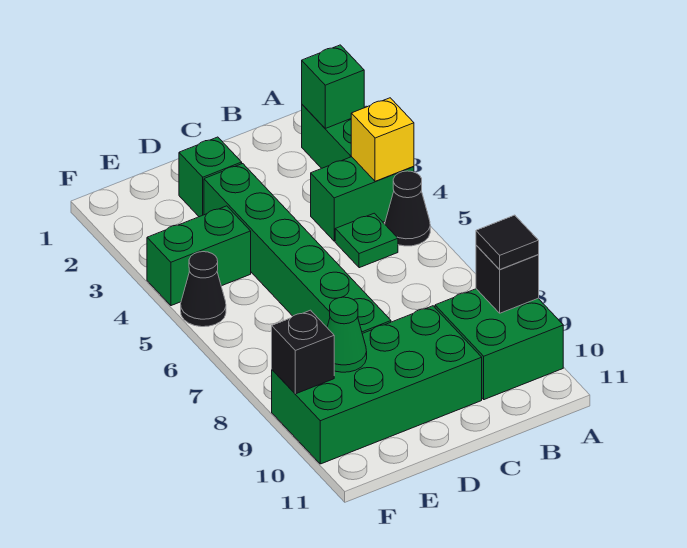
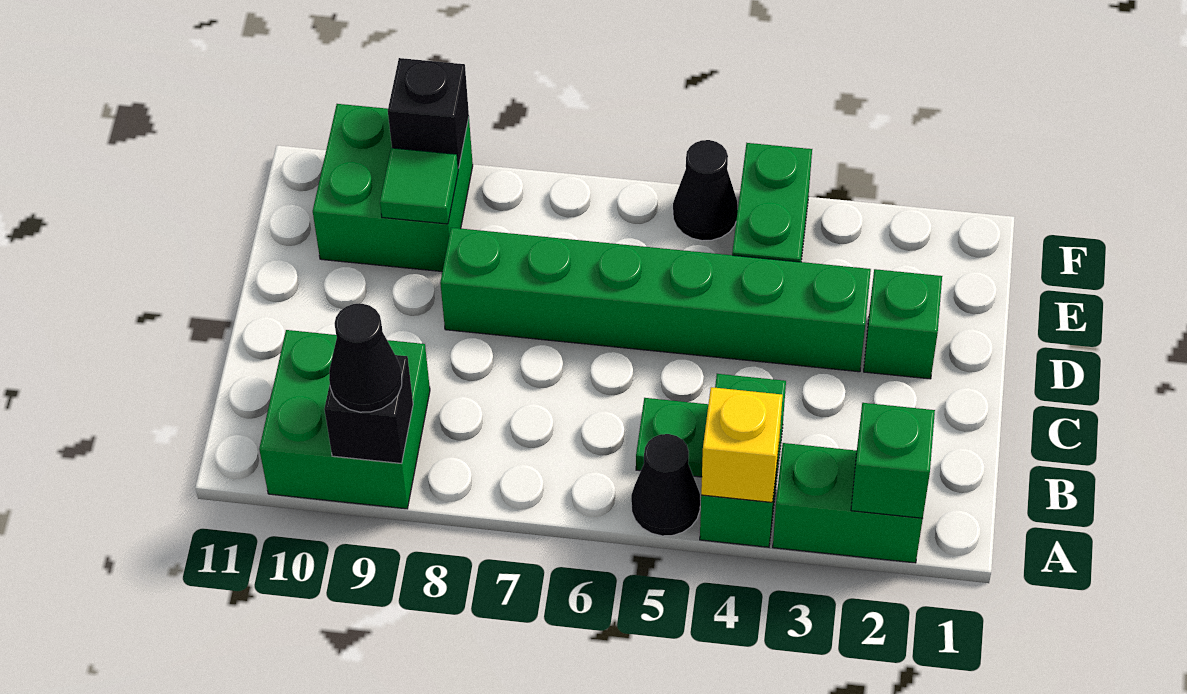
black tile A9 level 3 -> black cone A9 level 3
green brick C9:F10 level 1 -> green brick E9:F10 level 1
green cone E9 level 2 -> green tile E9 level 2

